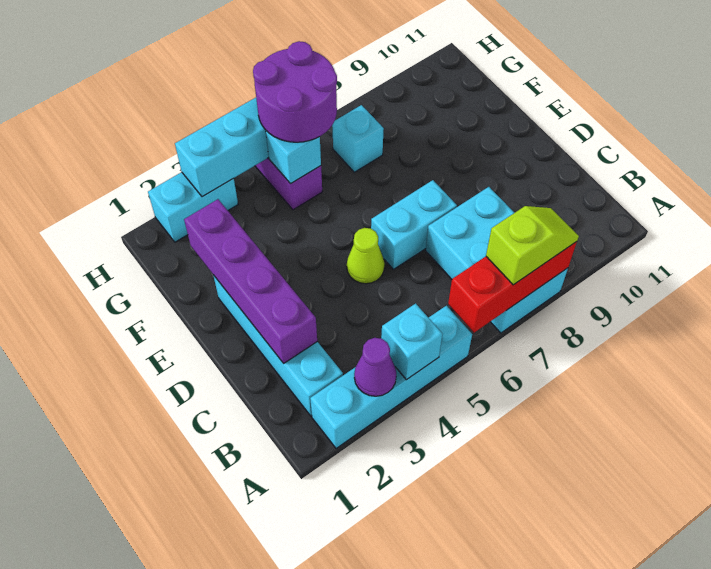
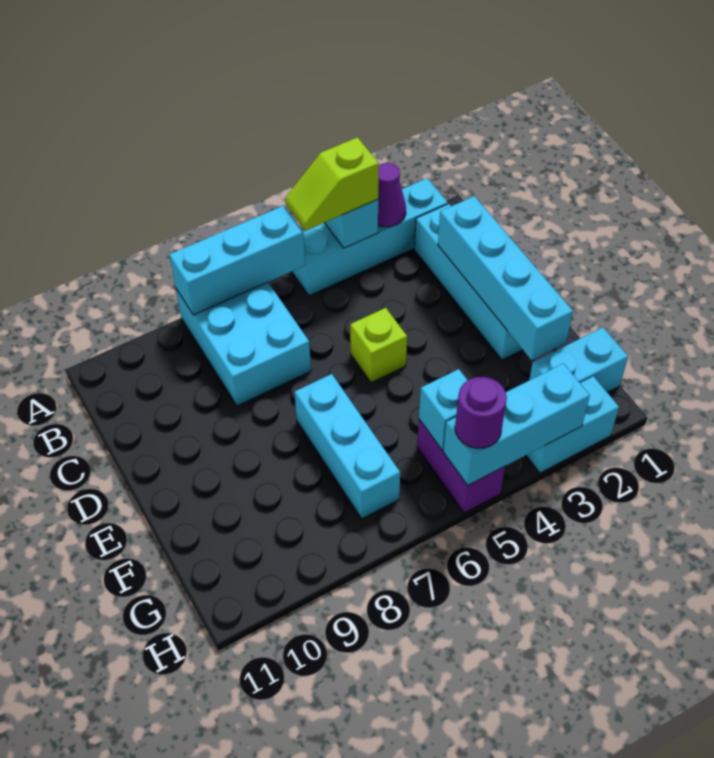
red brick A6:A8 level 2 -> cyan brick A6:A8 level 2
lime slope A7:A8 level 3 top 7 -> lime slope A4:A5 level 3 top 4
purple brick C2:F2 level 2 -> cyan brick C2:F2 level 2
lime cone D5 level 1 -> lime brick D5 level 1
cyan brick D6:D7 level 1 -> cyan brick G1:G2 level 1
purple round brick G5:H6 level 3 -> purple round brick H5 level 3
cyan brick G7 level 1 -> cyan brick E7:G7 level 1

